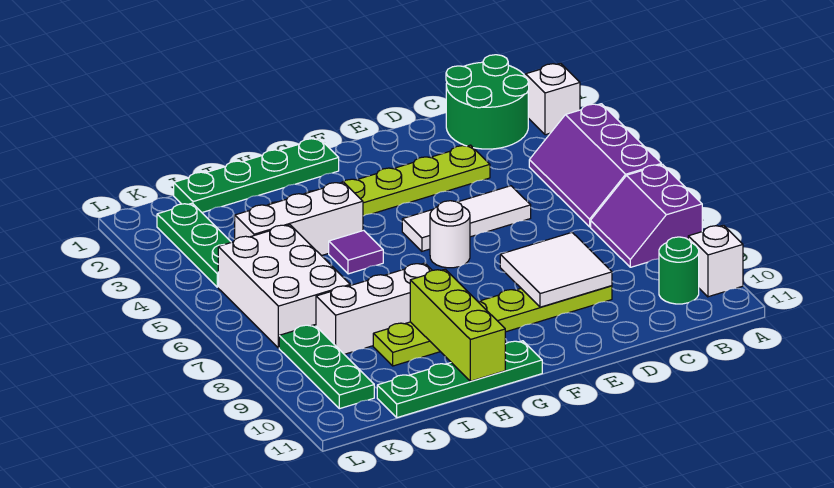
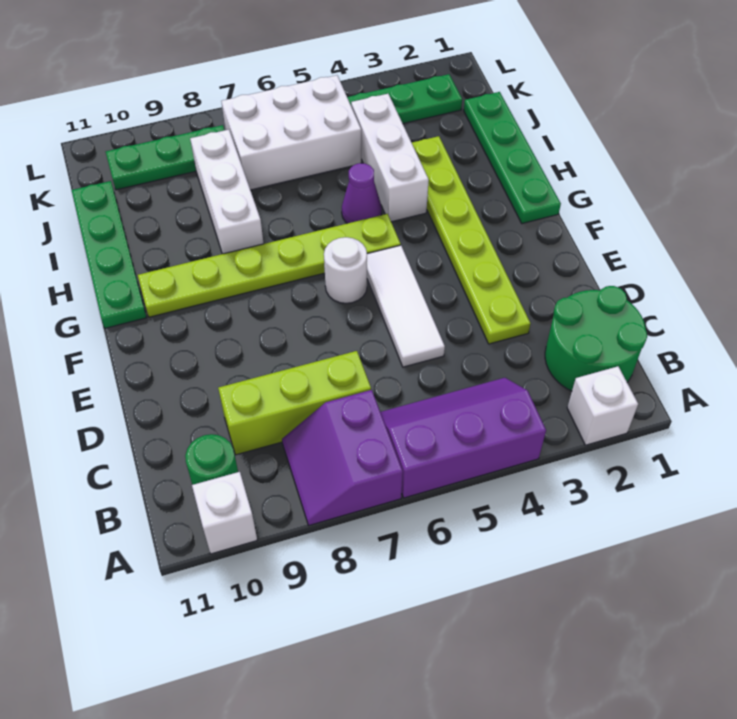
purple slope A7:B8 level 1 top A -> purple slope A7:B8 level 1 top 7
white tile D8:E9 level 2 -> none
lime plate D9:I9 level 1 -> lime plate G5:G10 level 1
purple tile H5 level 1 -> purple cone H5 level 1
lime brick H9:H11 level 2 -> lime brick C7:C9 level 1

